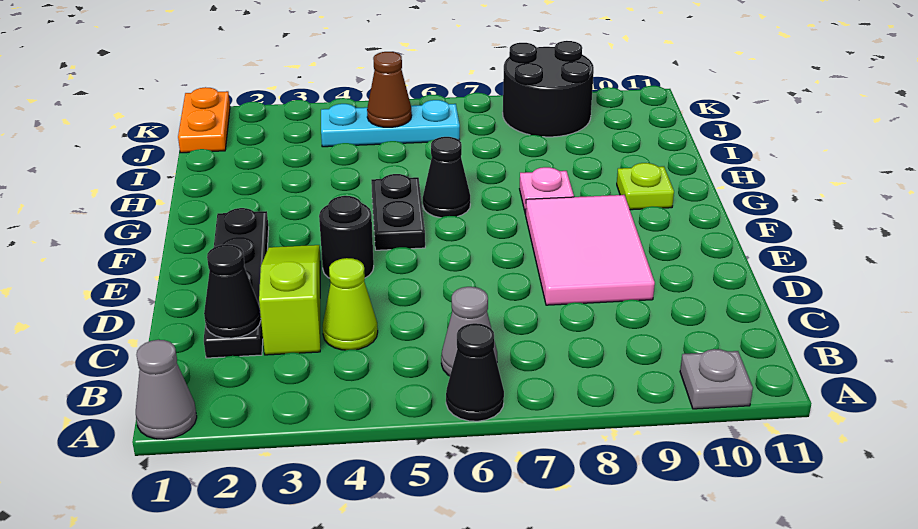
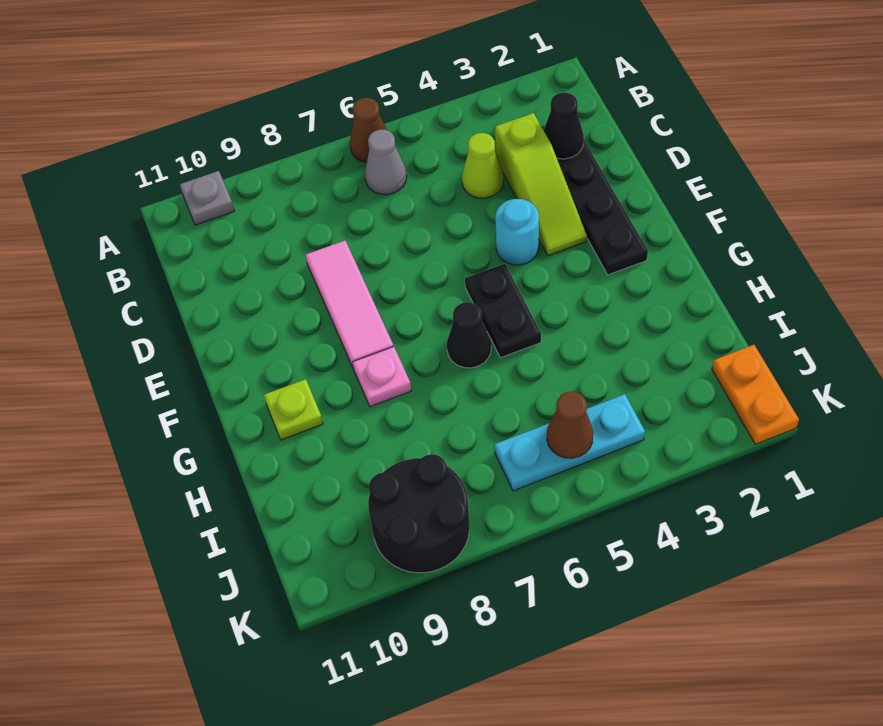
grey cone A1 level 1 -> none
black cone A6 level 1 -> brown cone A6 level 1
pink tile D8:F9 level 1 -> pink tile D8:F8 level 1
black round brick E4 level 1 -> cyan round brick E4 level 1

